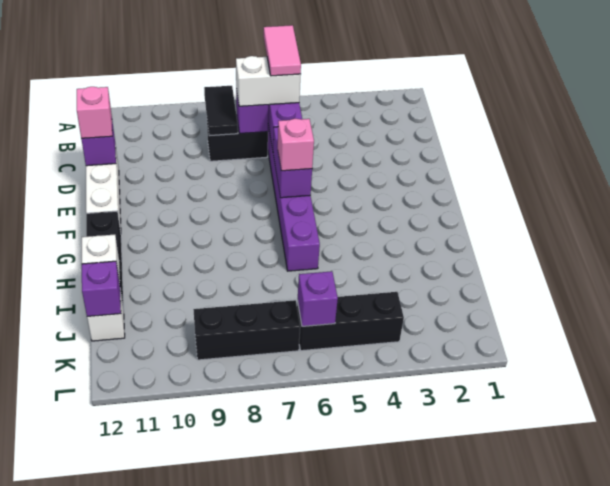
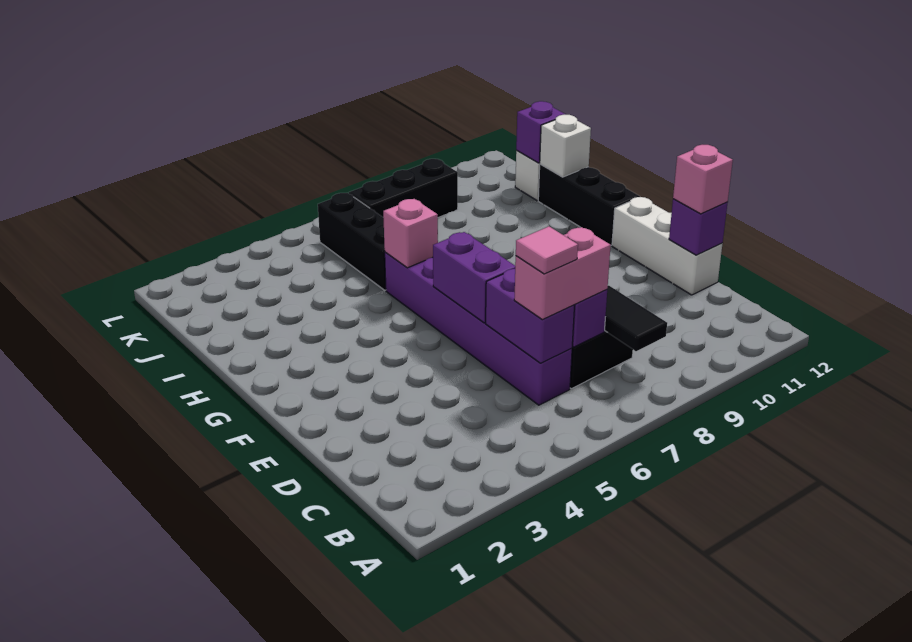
pink tile B6:C6 level 4 -> pink tile C6 level 4
white brick C6:C7 level 3 -> pink brick C6:C7 level 3
pink brick F6 level 3 -> pink brick H6 level 2
black brick K4:K6 level 1 -> black brick I6:K6 level 1
purple brick K6 level 2 -> none

